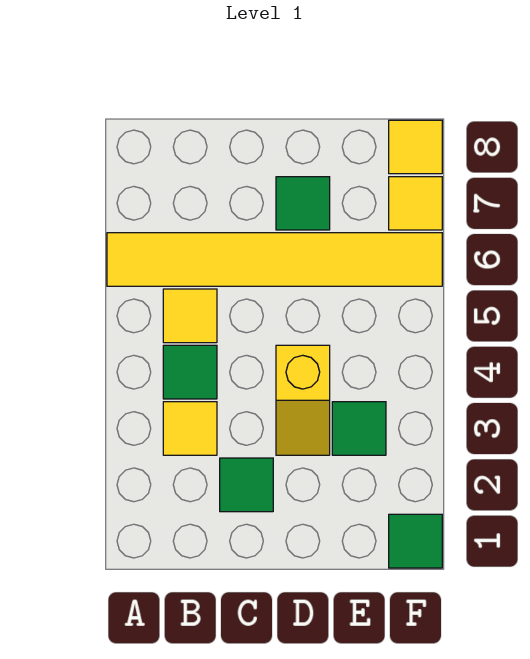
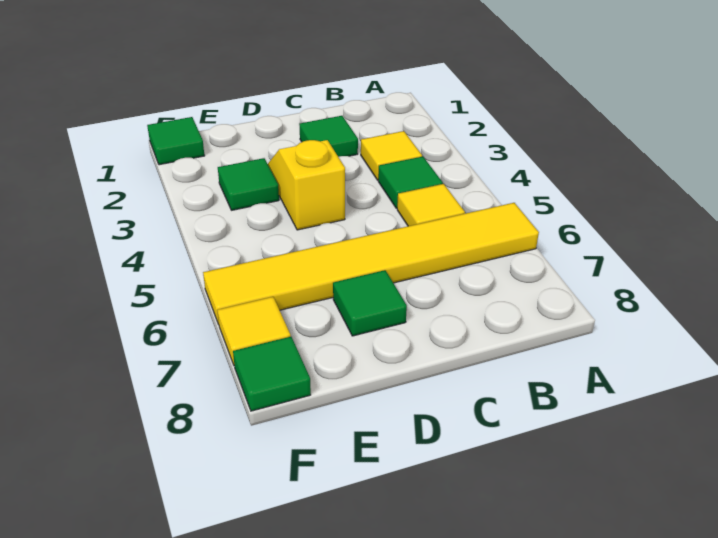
yellow tile F8 level 1 -> green tile F8 level 1

